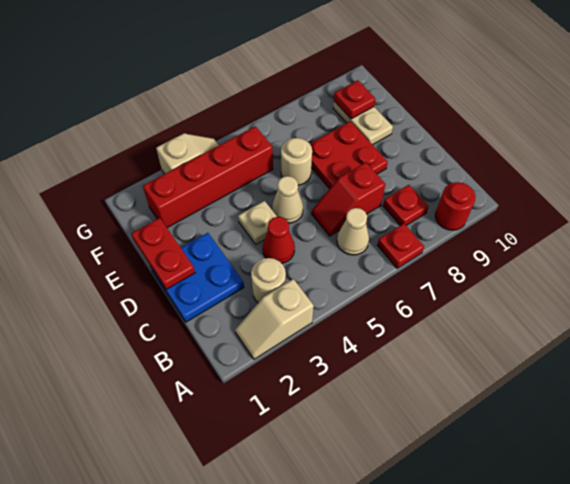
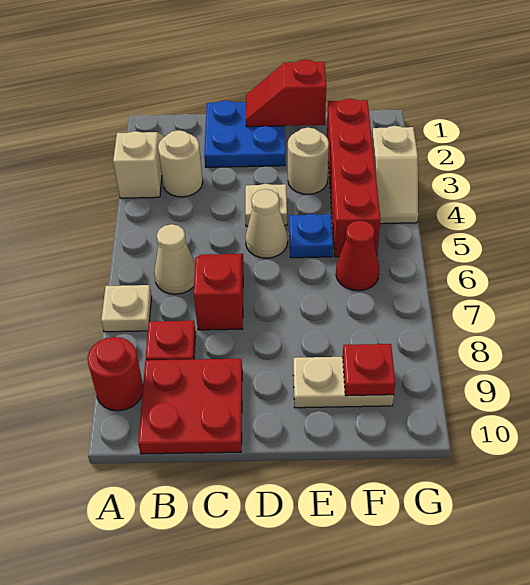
red plate A7 level 1 -> tan plate A7 level 1
red cone C4 level 1 -> red cone F6 level 1
red plate D1:E1 level 2 -> red slope D1:E1 level 2 top E
red plate D7:E8 level 1 -> red plate B9:C10 level 1
none -> blue plate E5 level 1
tan round brick E6 level 1 -> tan round brick E3 level 1

